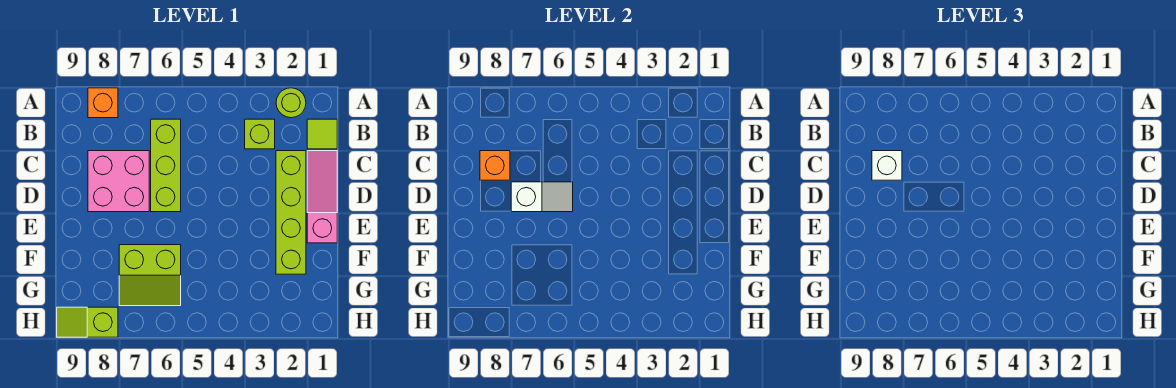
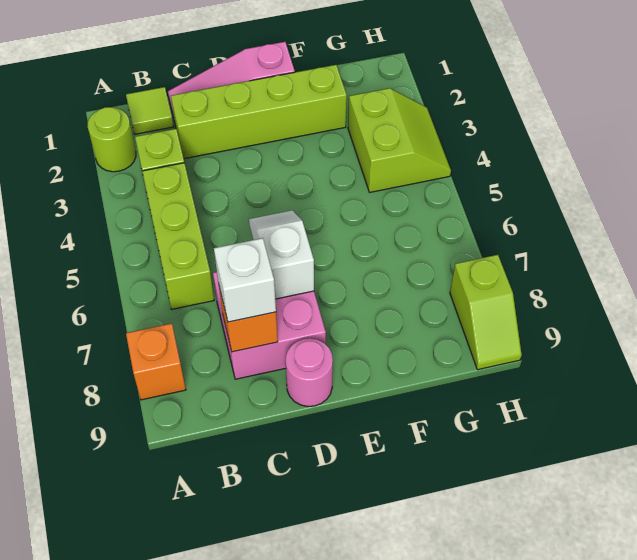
lime brick B6:D6 level 1 -> lime brick B4:B6 level 1
none -> pink round brick D9 level 1
lime slope F6:G7 level 1 top F -> lime slope G3:H4 level 1 top G

